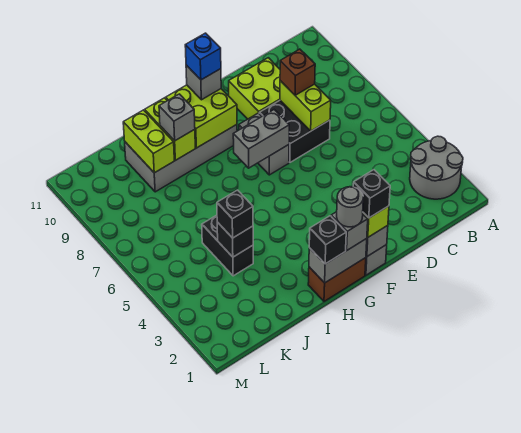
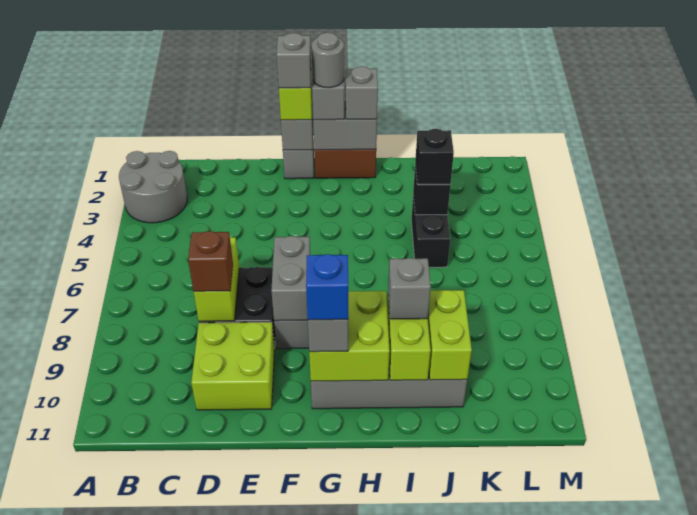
black brick F1 level 4 -> grey brick F1 level 4
grey brick F7:G7 level 2 -> grey brick F7:F8 level 2
black brick H1 level 3 -> grey brick H1 level 3

